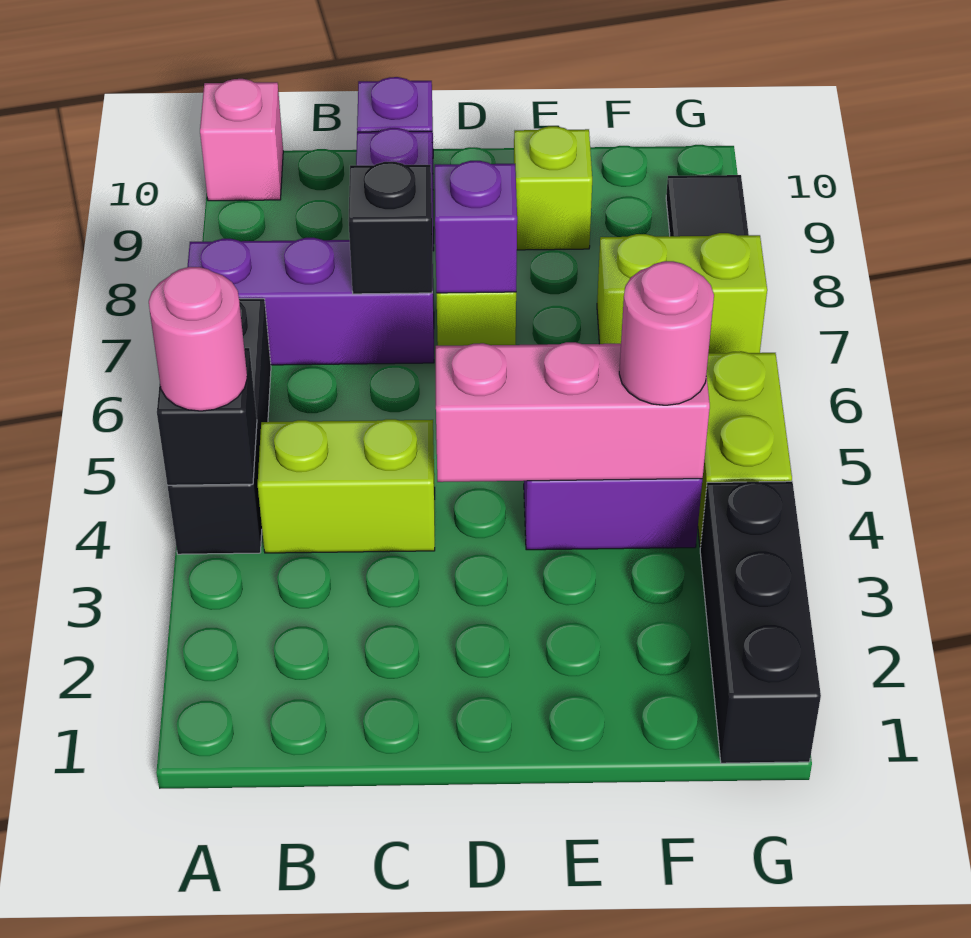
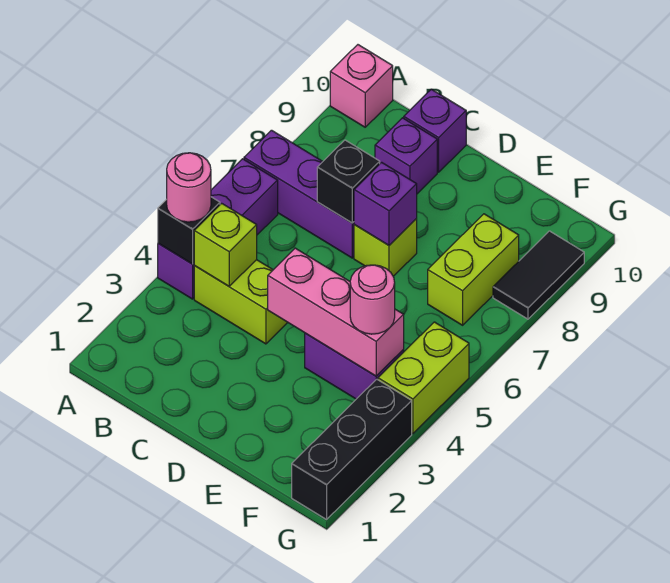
black brick A4:A6 level 1 -> purple brick A4:A6 level 1
lime brick E9 level 1 -> lime brick B4 level 2
lime brick F7:G7 level 1 -> lime brick F7:F8 level 1

